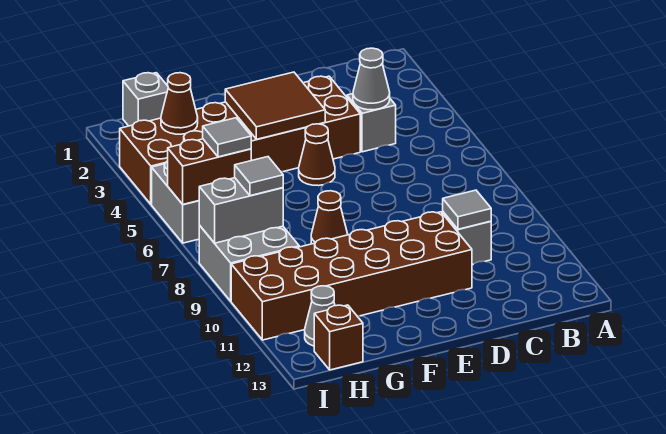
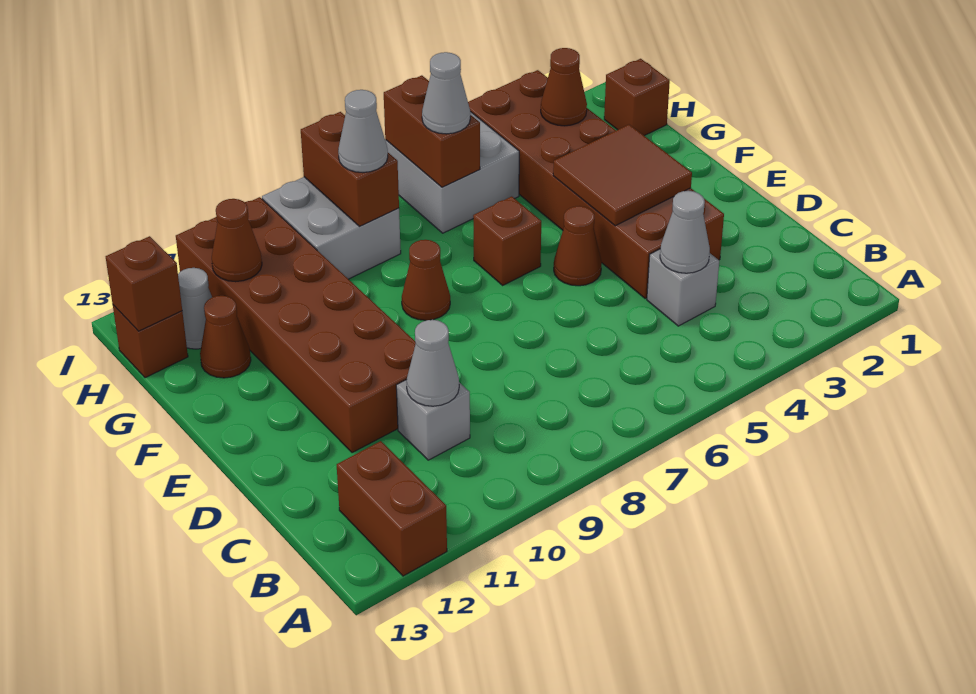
none -> brown brick A12:B12 level 1
grey tile C10 level 2 -> grey cone C10 level 2
none -> brown brick F6 level 1
none -> brown cone G12 level 1
grey brick H1 level 1 -> brown brick H1 level 1
grey tile H6 level 3 -> grey cone H6 level 3
grey brick H8:I8 level 2 -> brown brick H8:I8 level 2
grey tile H8 level 3 -> grey cone H8 level 3
none -> brown cone H11 level 2
none -> brown brick H13 level 2

